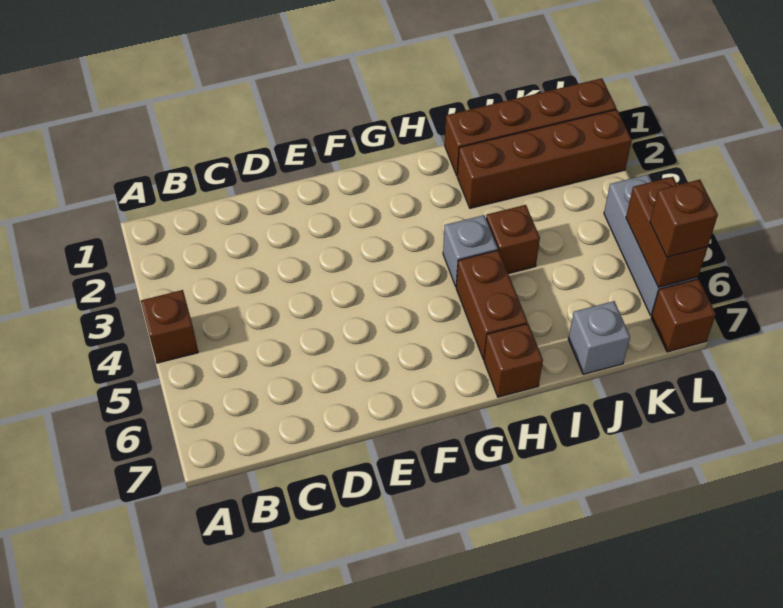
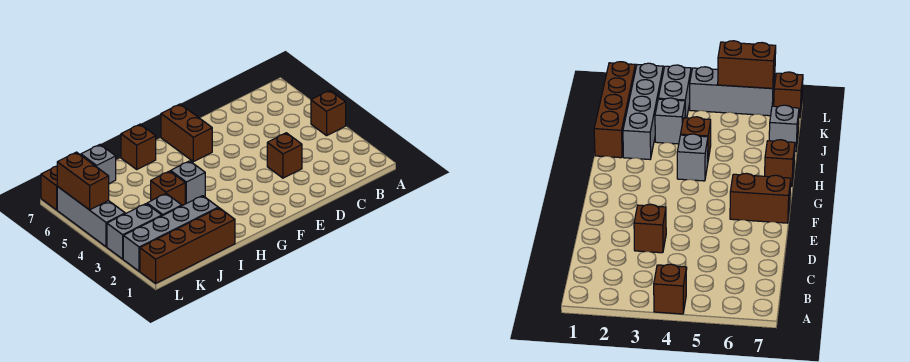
brown brick H5:H6 level 1 -> brown brick F6:F7 level 1
brown brick I2:L2 level 1 -> grey brick I2:L2 level 1
none -> grey brick J3 level 1
none -> grey brick K3:L3 level 1
brown brick L6 level 3 -> brown brick D3 level 1

